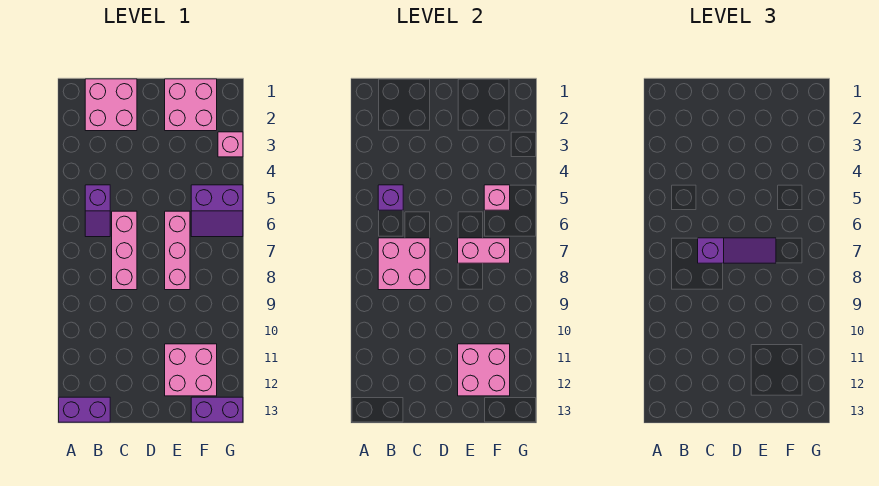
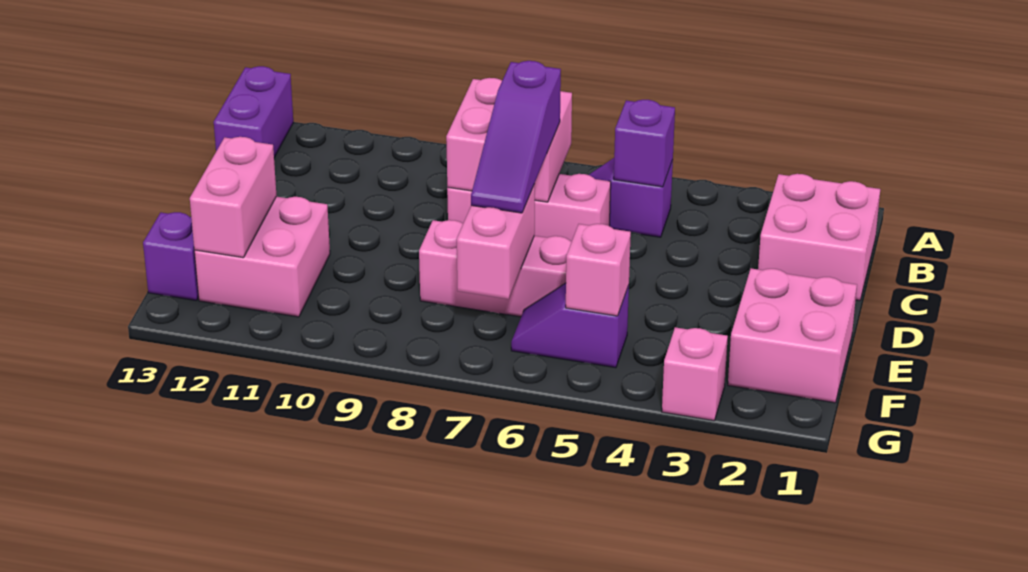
pink brick E11:F12 level 2 -> pink brick E12:F12 level 2
purple slope F5:G6 level 1 top 5 -> purple slope F5:F6 level 1 top 5
purple brick F13:G13 level 1 -> purple brick F13 level 1

